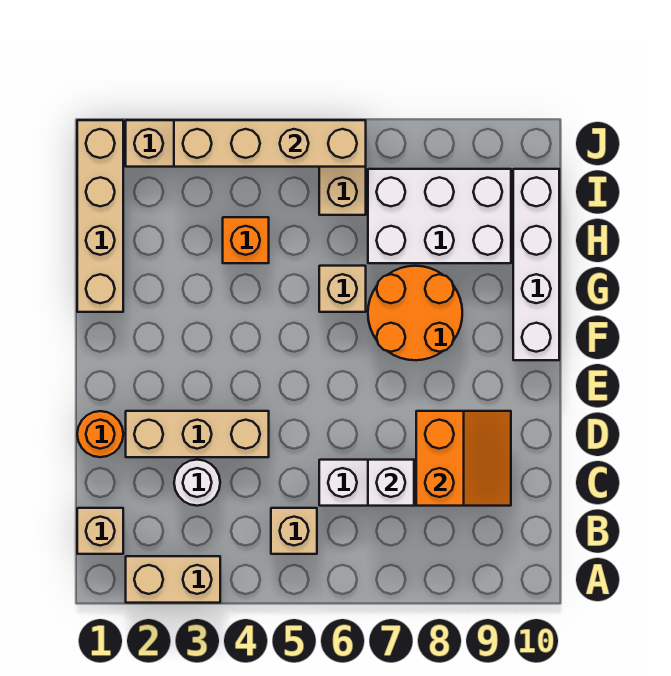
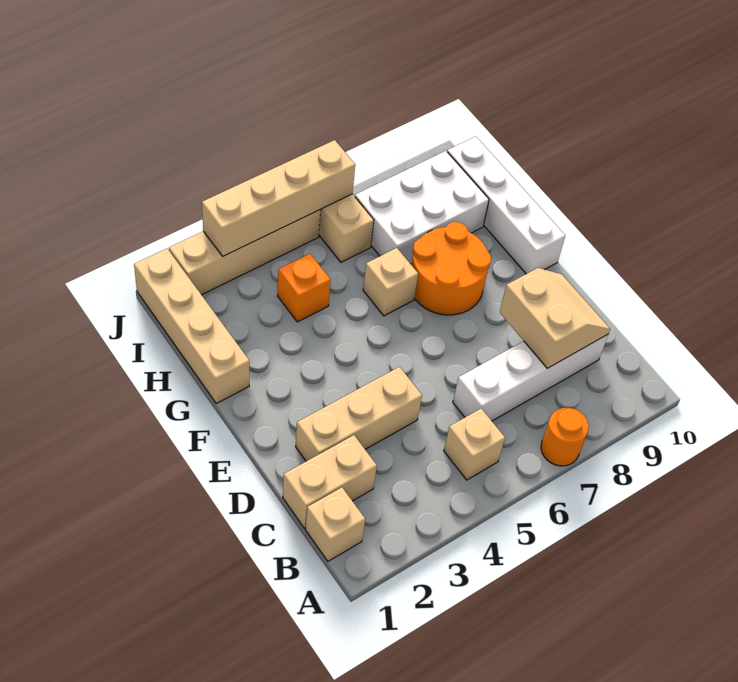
tan brick A2:A3 level 1 -> tan brick C1:C2 level 1
white round brick C3 level 1 -> none
white brick C7 level 2 -> none
orange slope C8:D9 level 2 top 8 -> tan slope C8:D9 level 2 top 8
orange round brick D1 level 1 -> orange round brick A7 level 1

